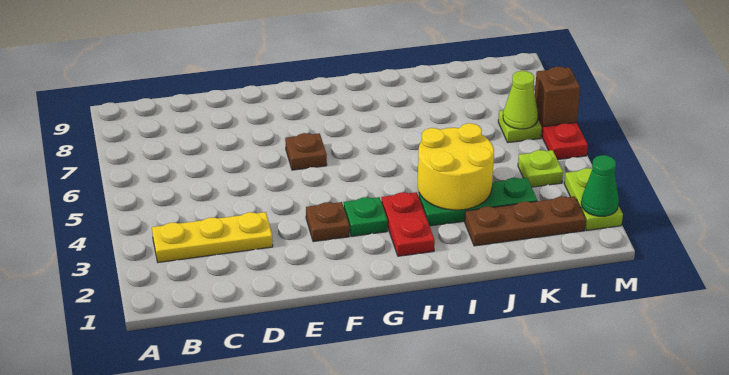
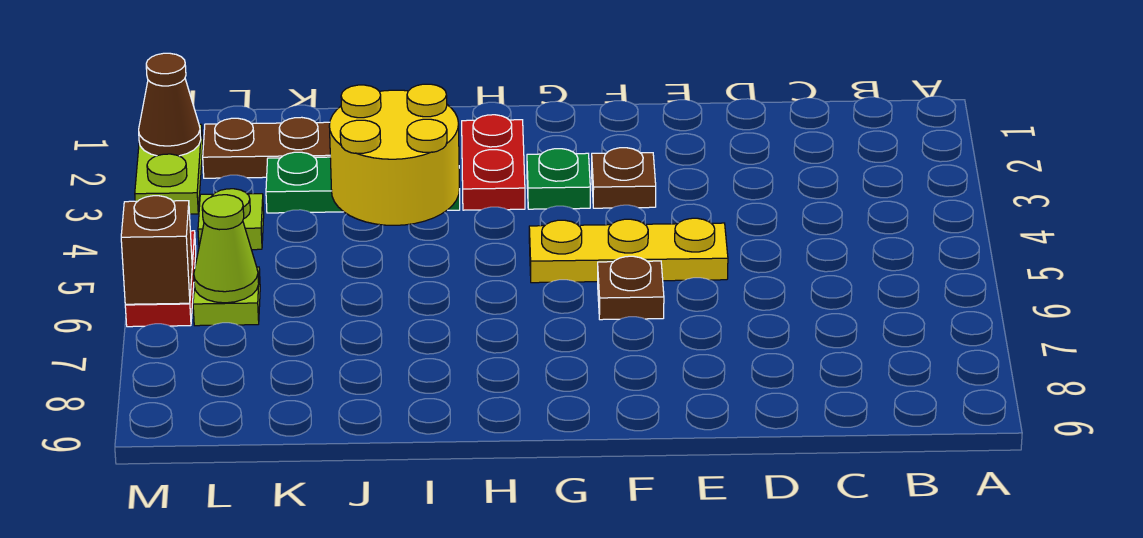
yellow plate B3:D3 level 1 -> yellow plate E5:G5 level 1
green cone M2 level 2 -> brown cone M2 level 2

